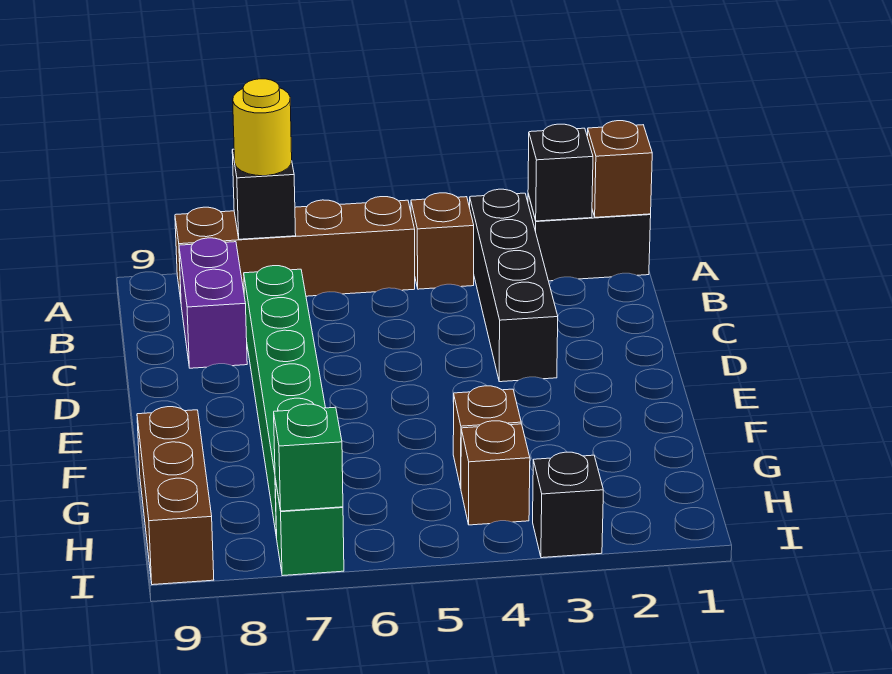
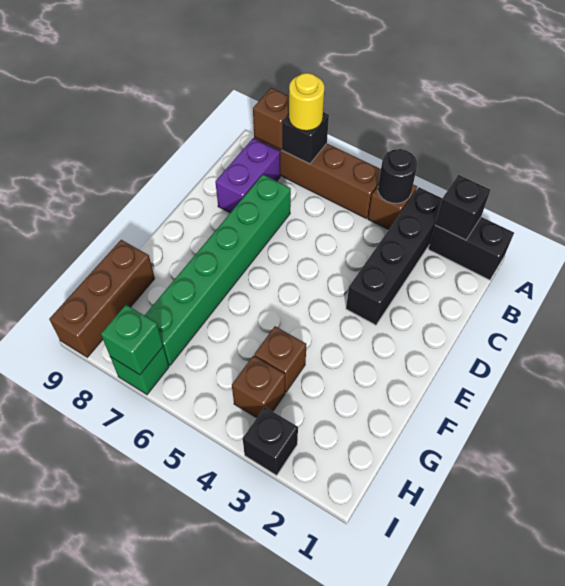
brown brick A1 level 2 -> brown brick A8 level 2
none -> black round brick A4 level 2

